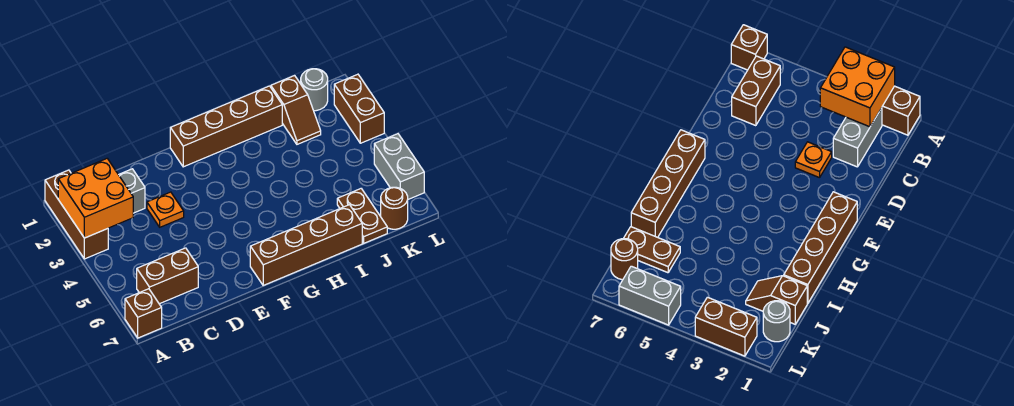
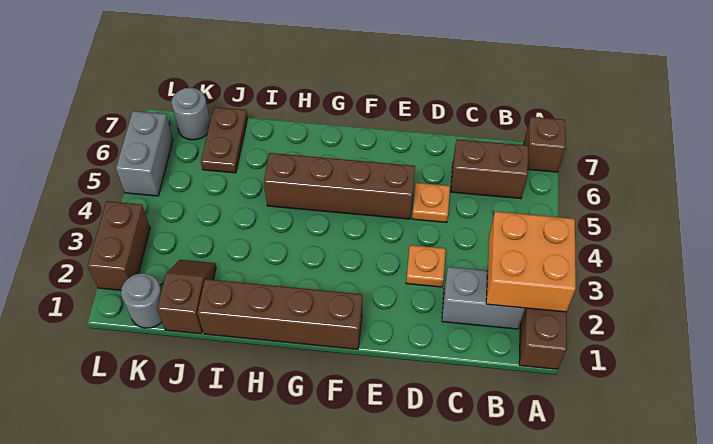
none -> orange plate D5 level 1
brown brick F7:I7 level 1 -> brown brick E5:H5 level 1
brown round brick K7 level 1 -> grey round brick K7 level 1

